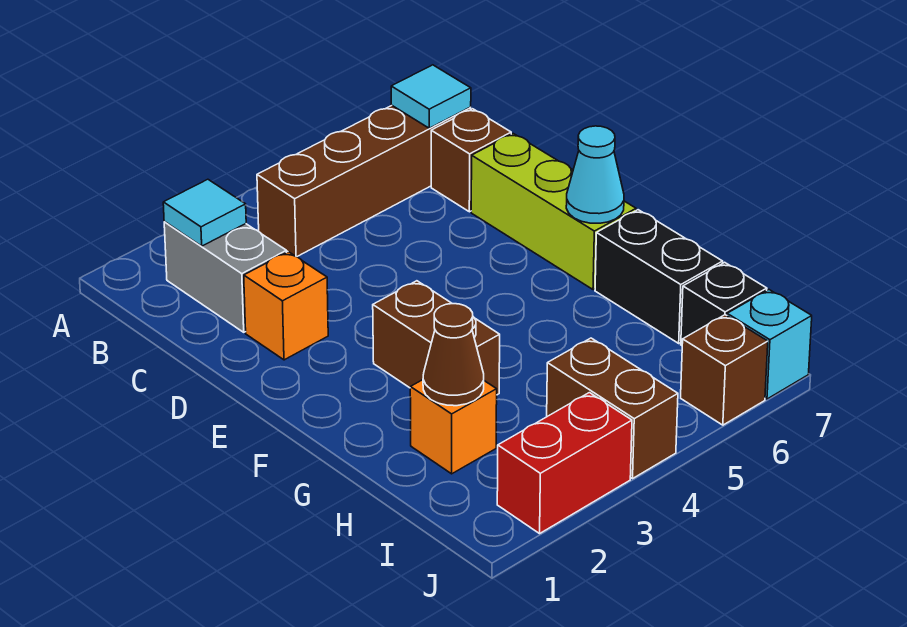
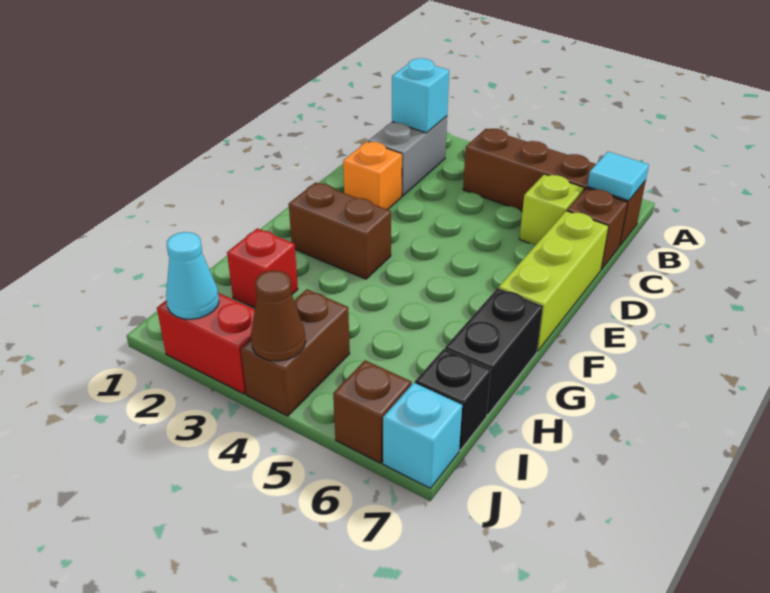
cyan tile B2 level 2 -> cyan brick B2 level 2
none -> lime brick C6 level 1
brown brick F3:G3 level 1 -> brown brick F2:F3 level 1
cyan cone F7 level 2 -> cyan cone J2 level 2
orange brick H2 level 1 -> red brick H2 level 1
brown cone H2 level 2 -> brown cone J4 level 2

